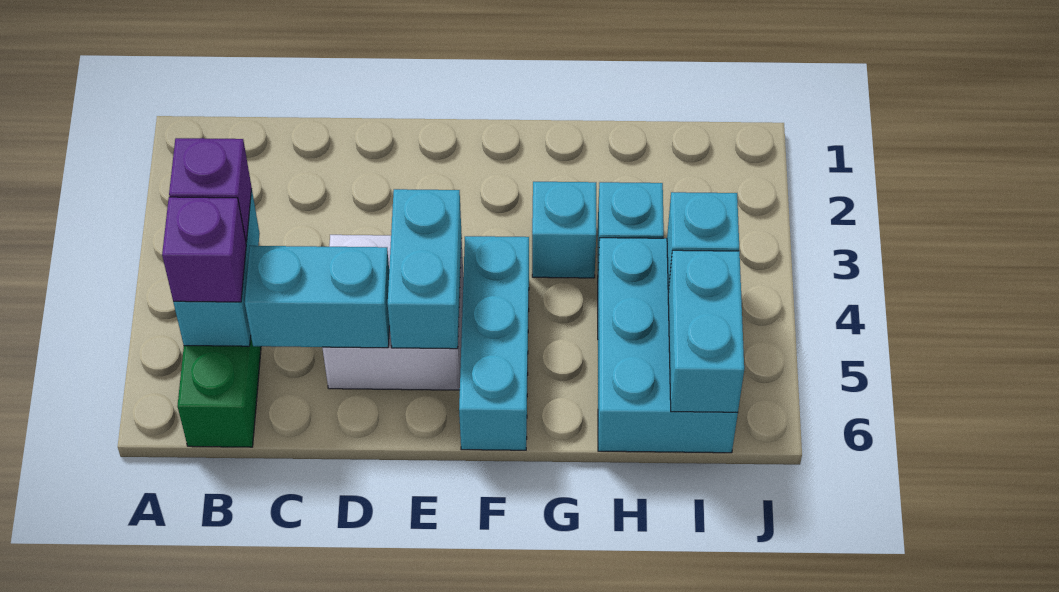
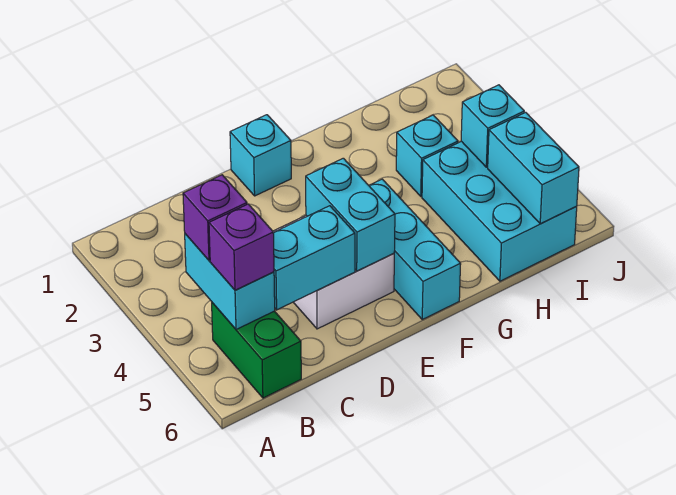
cyan brick G3 level 1 -> cyan brick E1 level 1

